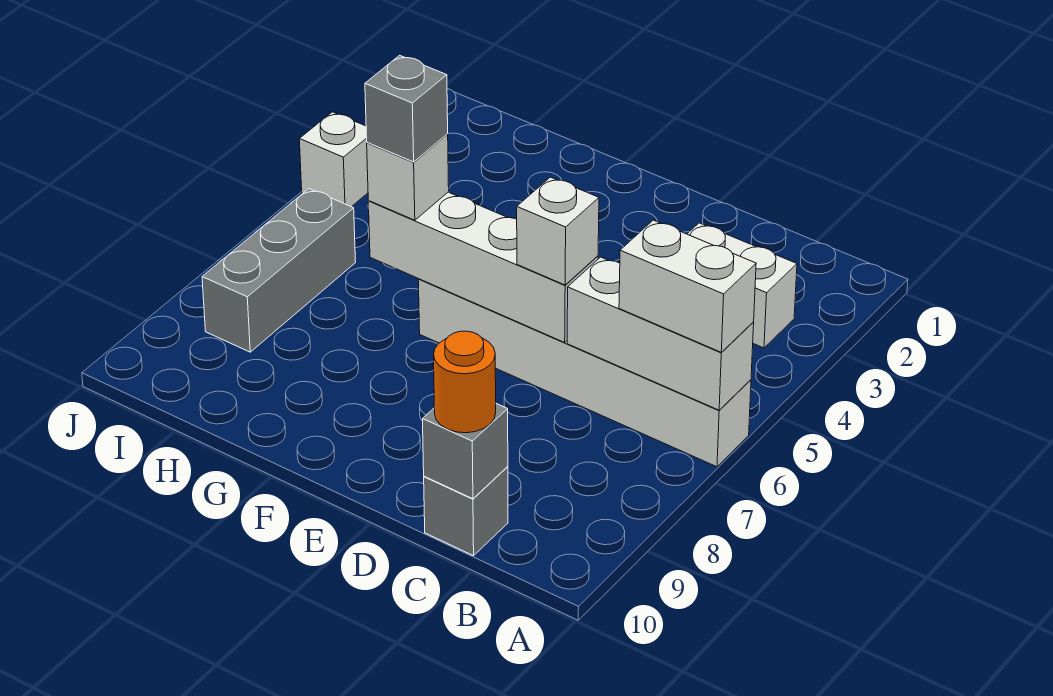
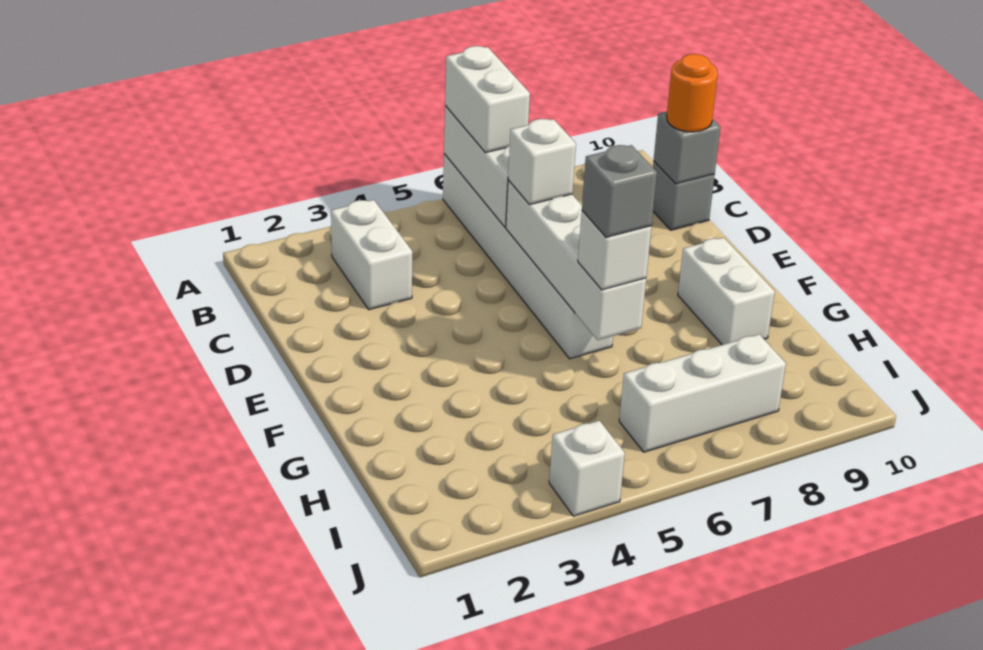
none -> white brick F9:G9 level 1
grey brick I6:I8 level 1 -> white brick I6:I8 level 1

